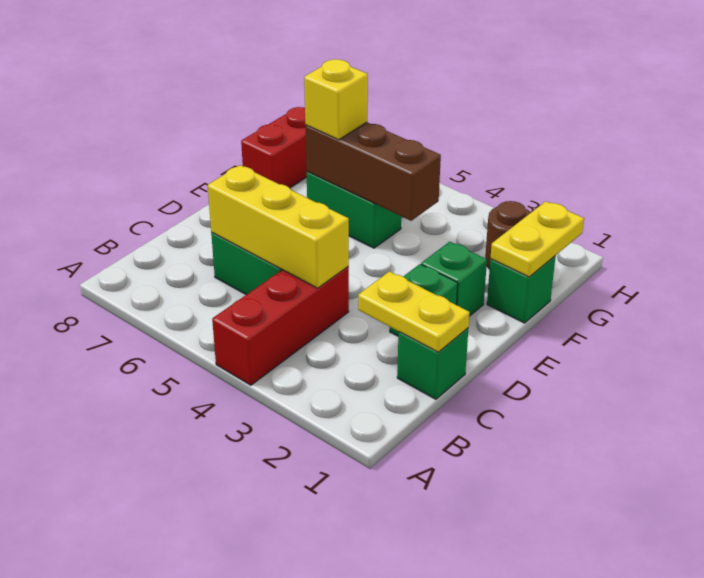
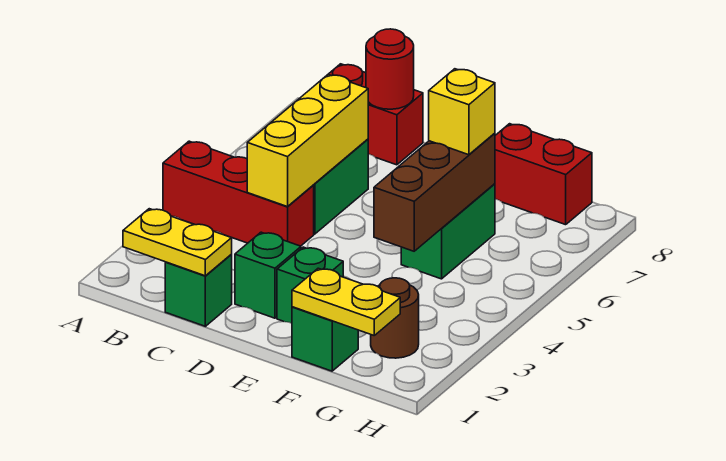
none -> red brick B8:C8 level 1
yellow plate C1:C2 level 2 -> yellow plate B1:C1 level 2
none -> red round brick C8 level 2

